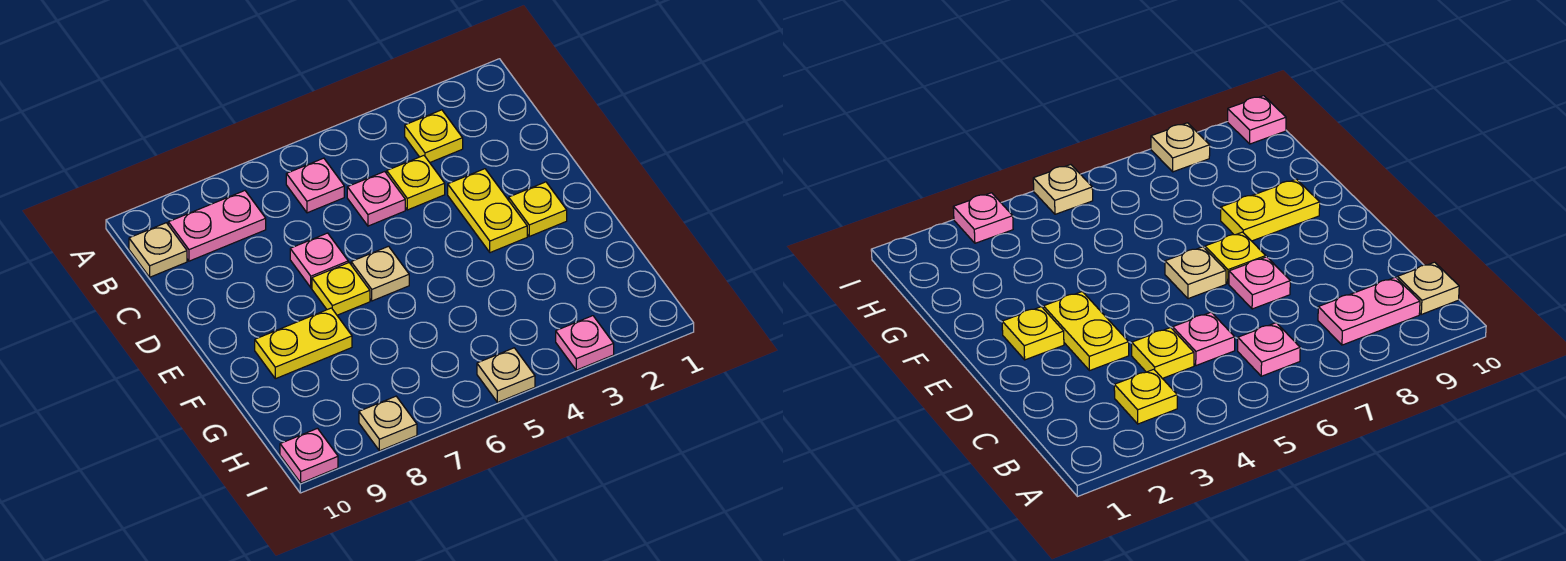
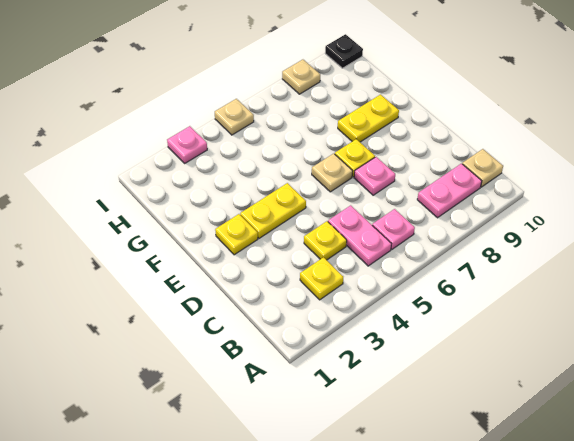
pink plate C5 level 1 -> pink plate B5:C5 level 1
yellow plate D3:E3 level 1 -> yellow plate E3:E4 level 1
pink plate I10 level 1 -> black plate I10 level 1

